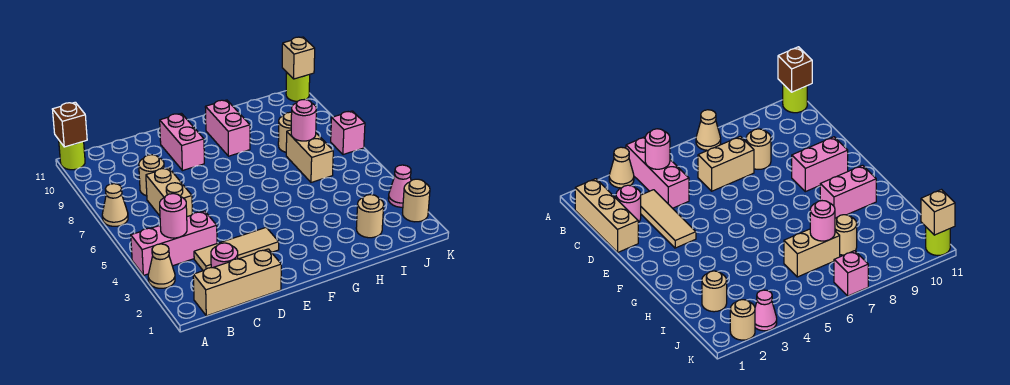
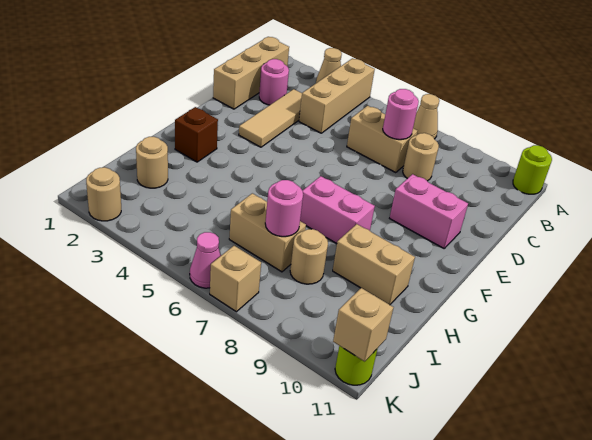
pink brick A4:C4 level 1 -> tan brick A4:C4 level 1
brown brick A11 level 2 -> brown brick G2 level 1
pink round brick B4 level 2 -> pink round brick C7 level 2
pink brick G9:G10 level 1 -> pink brick G7:G8 level 1
none -> tan brick H9:H10 level 1
pink cone K3 level 1 -> pink cone K6 level 1
pink brick K7 level 1 -> tan brick K7 level 1

